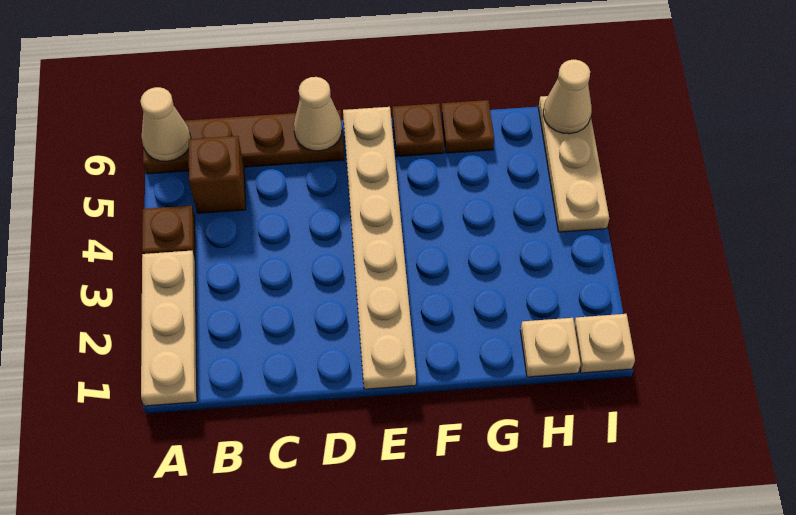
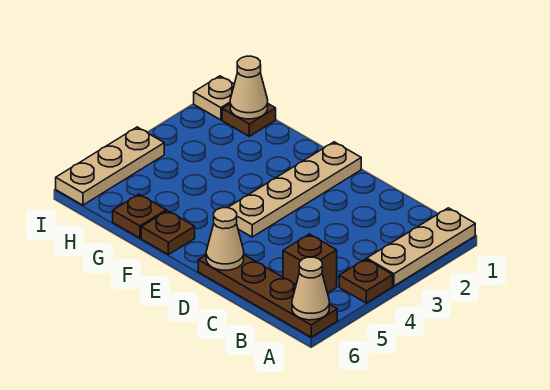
tan plate E1:E6 level 1 -> tan plate E1:E4 level 1
tan plate H1 level 1 -> brown plate H1 level 1
tan cone I6 level 2 -> tan cone H1 level 2

